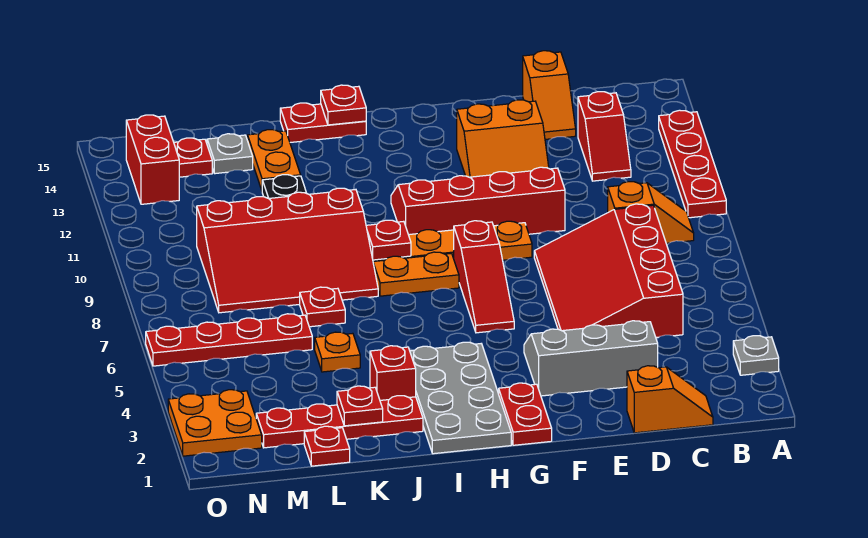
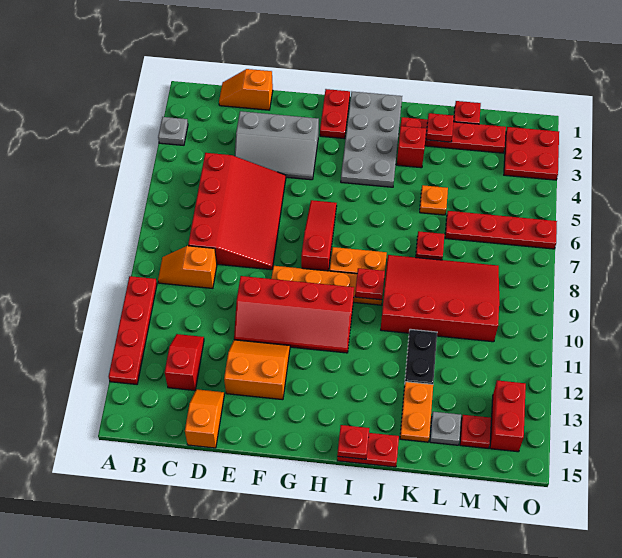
orange plate N2:O3 level 1 -> red plate N2:O3 level 1

